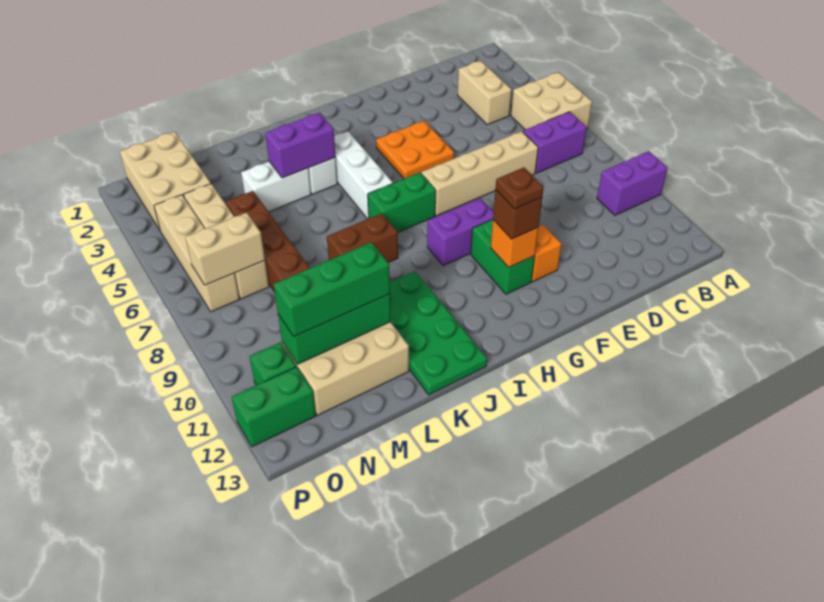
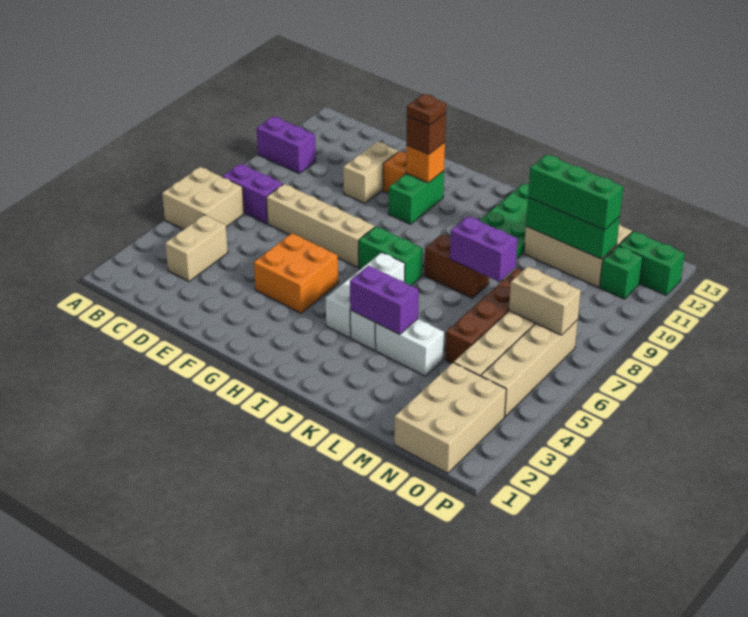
none -> tan brick E10:E11 level 1
orange plate F4:G5 level 1 -> orange brick F4:G5 level 1
purple brick G9:H9 level 1 -> purple brick K8:L8 level 2

